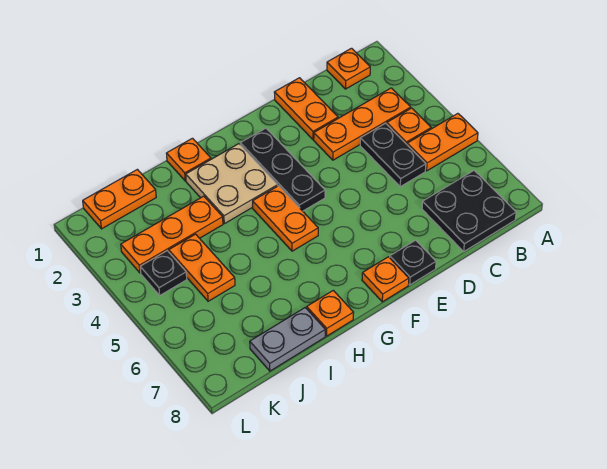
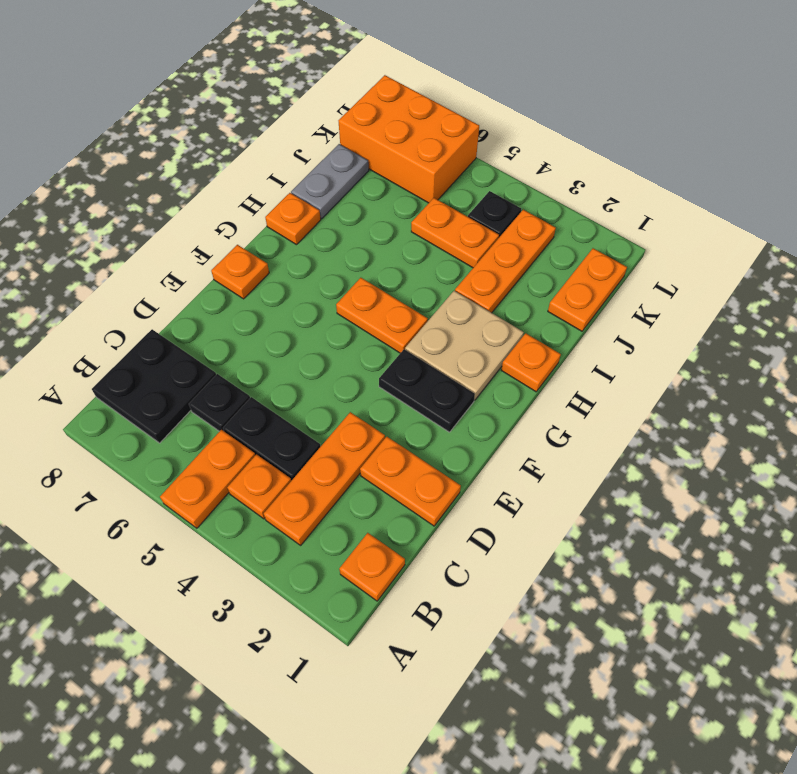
black plate E8 level 1 -> black plate C6 level 1
black plate F2:F4 level 1 -> black plate F2:F3 level 1
none -> orange brick K6:L8 level 1

